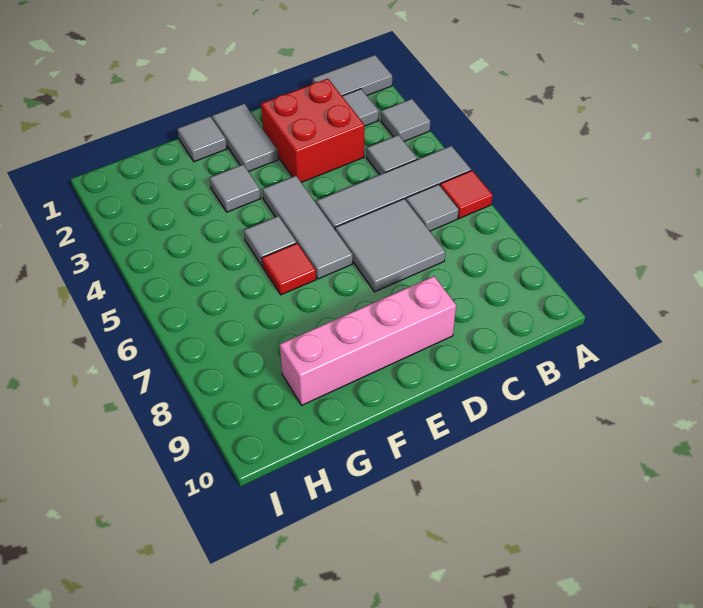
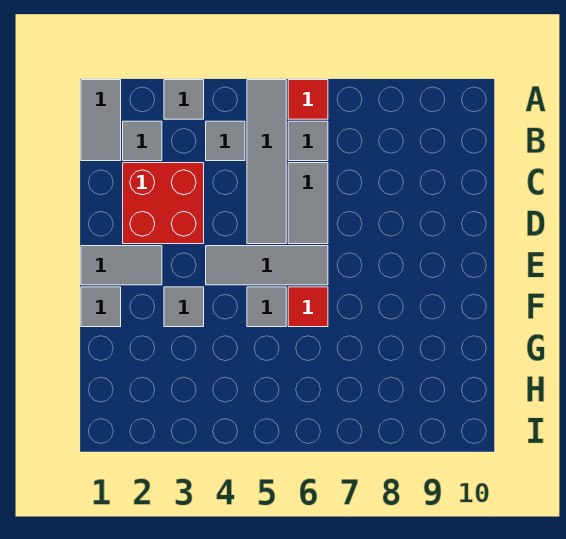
grey tile C6:D7 level 1 -> grey tile C6:D6 level 1
pink brick D9:G9 level 1 -> none

